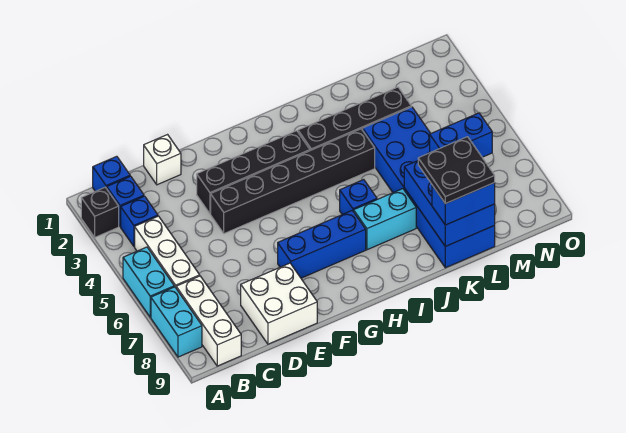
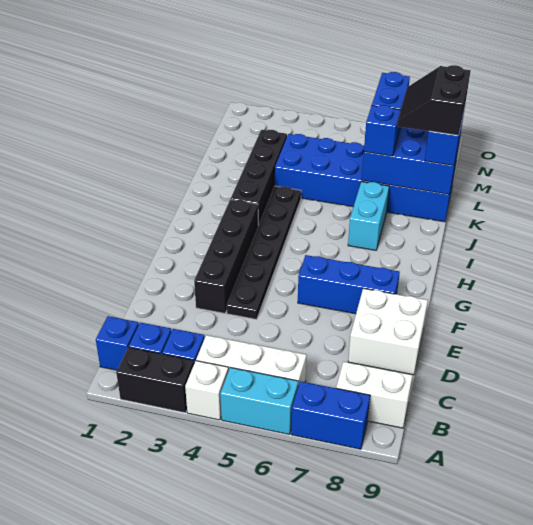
black brick A2 level 1 -> black brick A2:A3 level 1
cyan brick A7:A8 level 1 -> blue brick A7:A8 level 1
white brick B7:B9 level 1 -> white brick B8:B9 level 1
white brick D1 level 1 -> white brick A4 level 1
black brick E4:J4 level 1 -> black plate E4:J4 level 1
blue brick F7:H7 level 1 -> blue brick F6:F8 level 1
blue brick I6 level 1 -> blue brick K7 level 3
black plate K8:L9 level 4 -> black slope K8:L9 level 4 top 9

